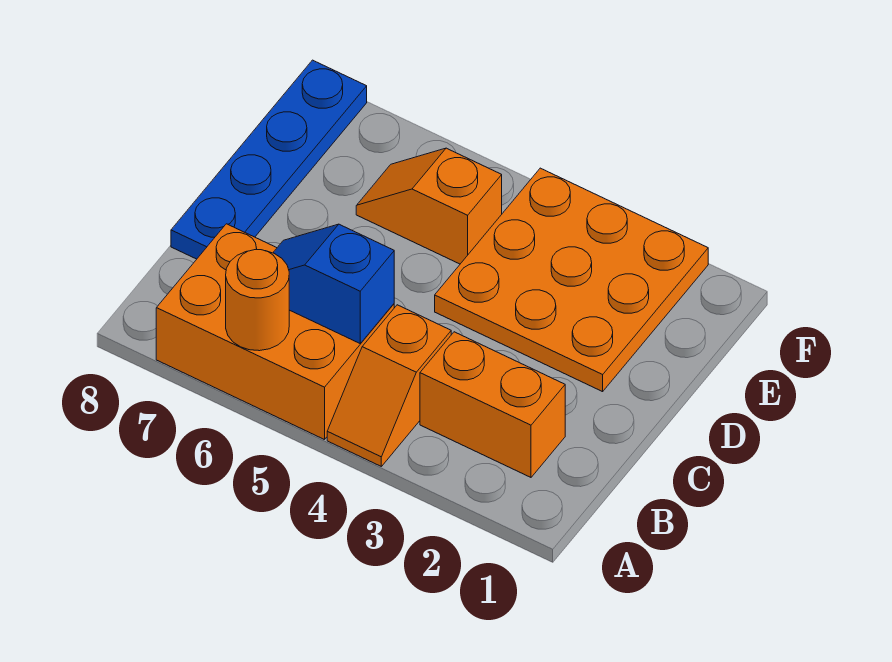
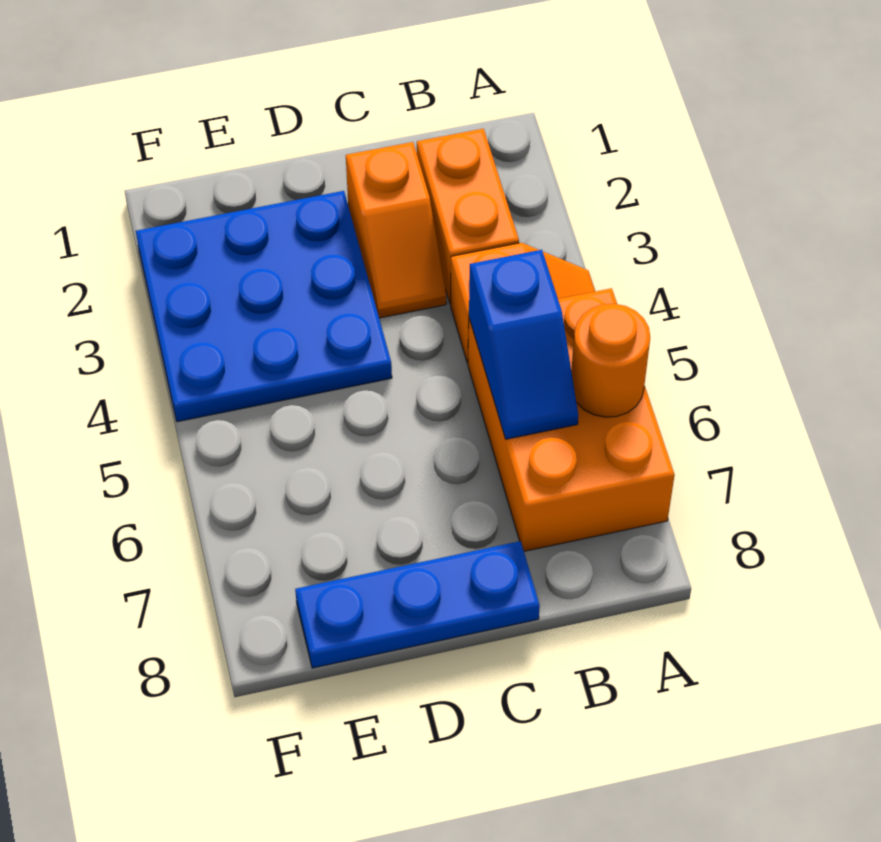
blue plate C8:F8 level 1 -> blue plate C8:E8 level 1
orange plate D2:F4 level 1 -> blue plate D2:F4 level 1
orange slope E5:E6 level 1 top 5 -> orange slope C2:C3 level 1 top 2

